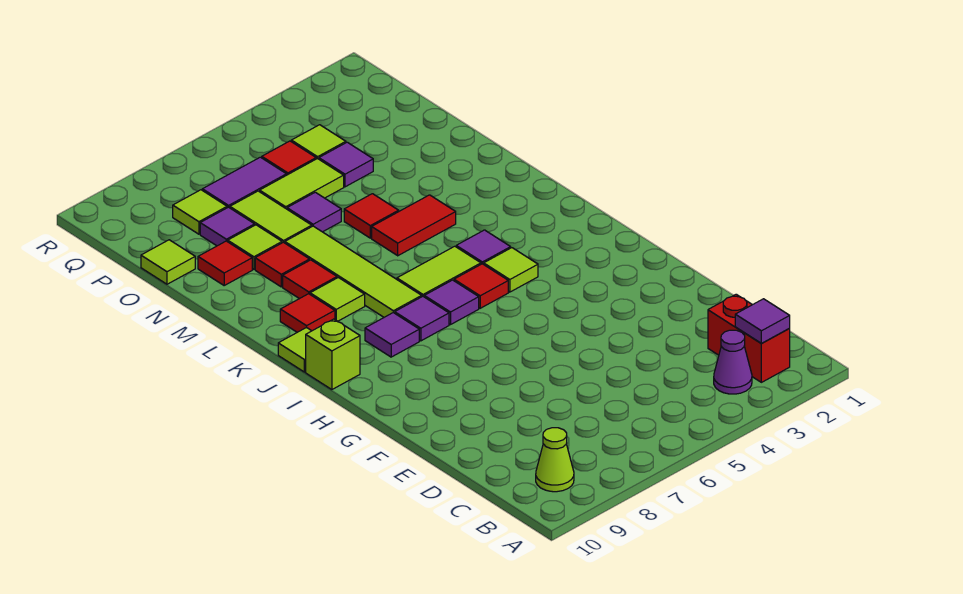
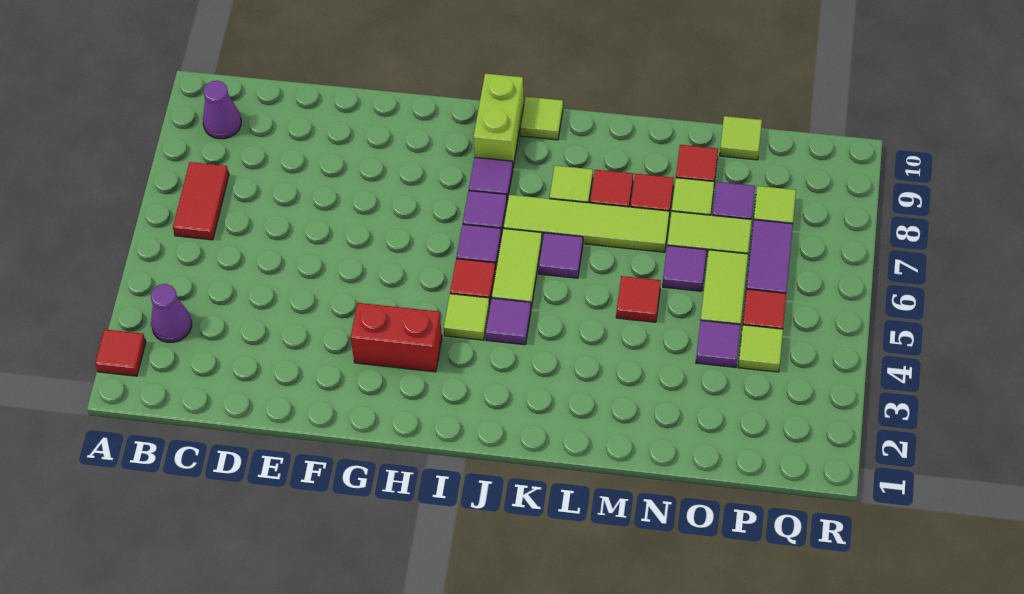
red brick B2:C2 level 1 -> red brick G3:H3 level 1
purple tile B2 level 2 -> purple tile K6 level 1
lime cone B9 level 1 -> purple cone B9 level 1
lime brick I10 level 1 -> lime brick I9:I10 level 1
red tile K9 level 1 -> red tile A2 level 1
red tile L4:L5 level 1 -> red tile B6:B7 level 1

